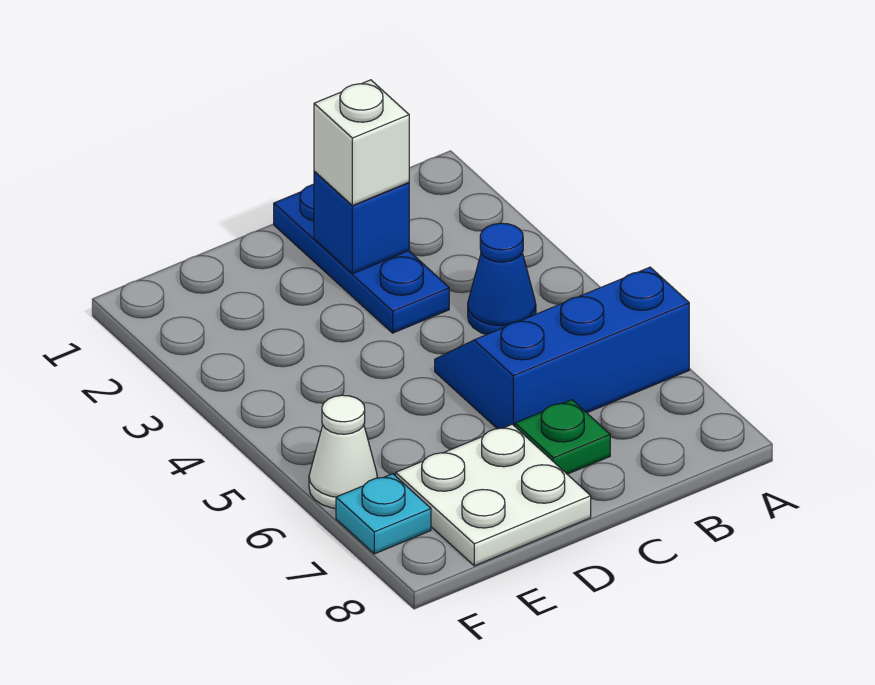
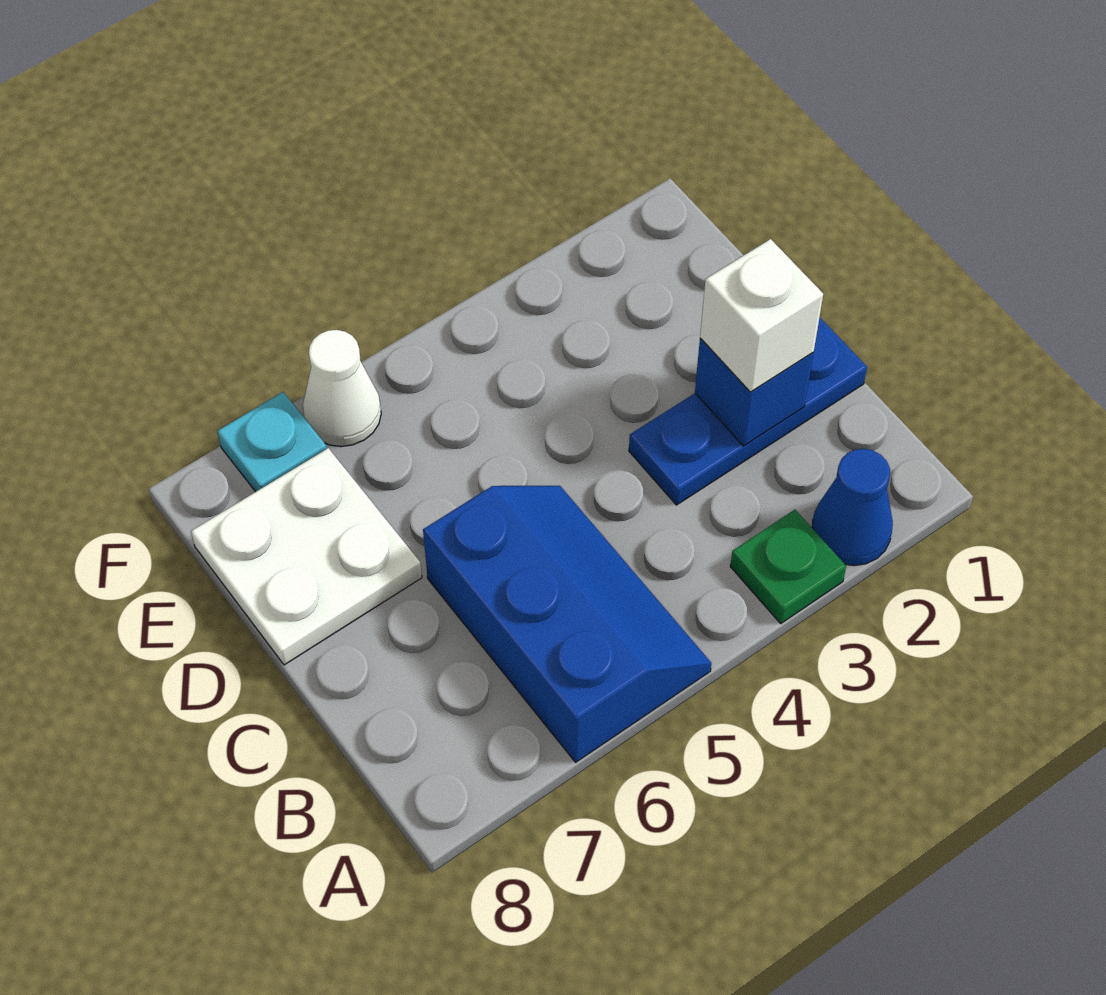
blue cone B4 level 1 -> blue cone A2 level 1
green plate C7 level 1 -> green plate A3 level 1

